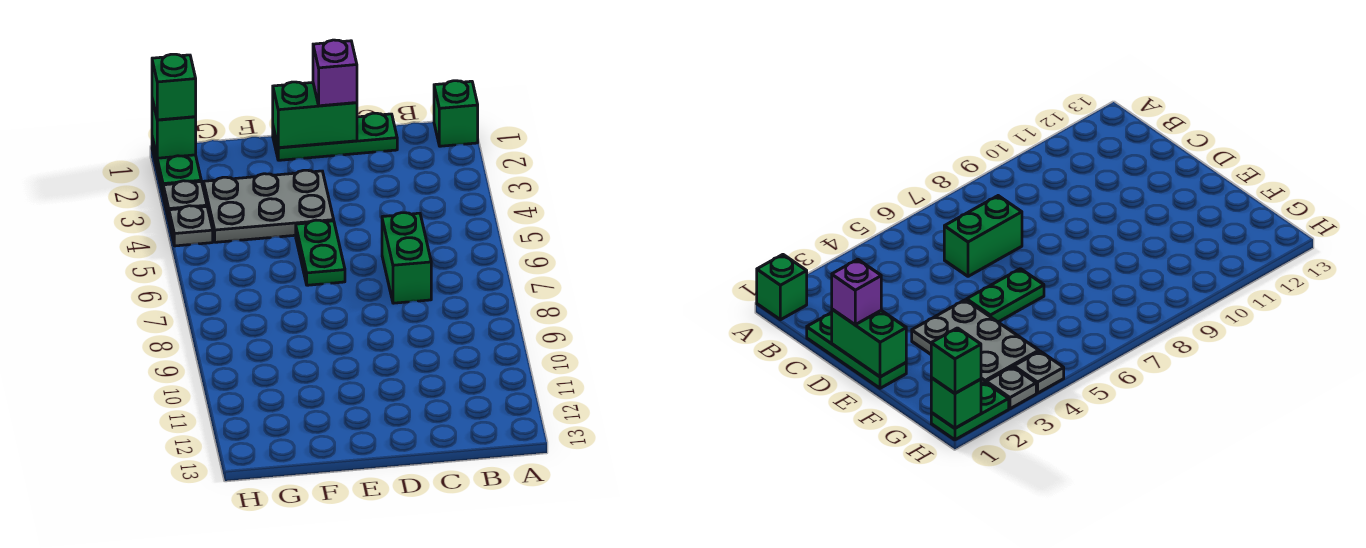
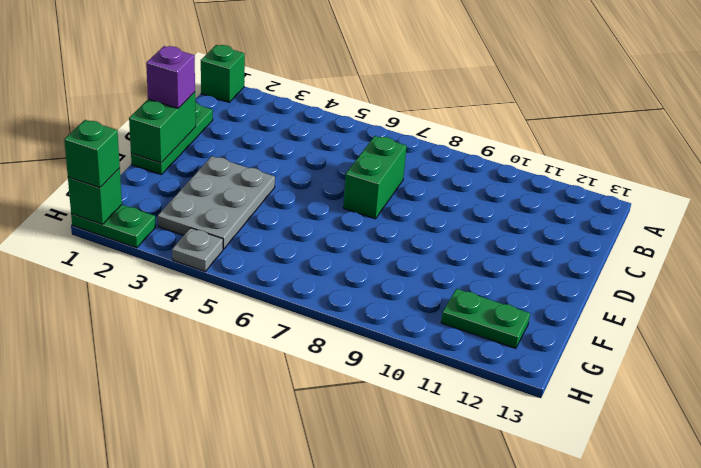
green brick C6:C7 level 1 -> green brick C7:D7 level 1
green plate E5:E6 level 1 -> green plate G11:G12 level 1
grey plate H3 level 1 -> none

